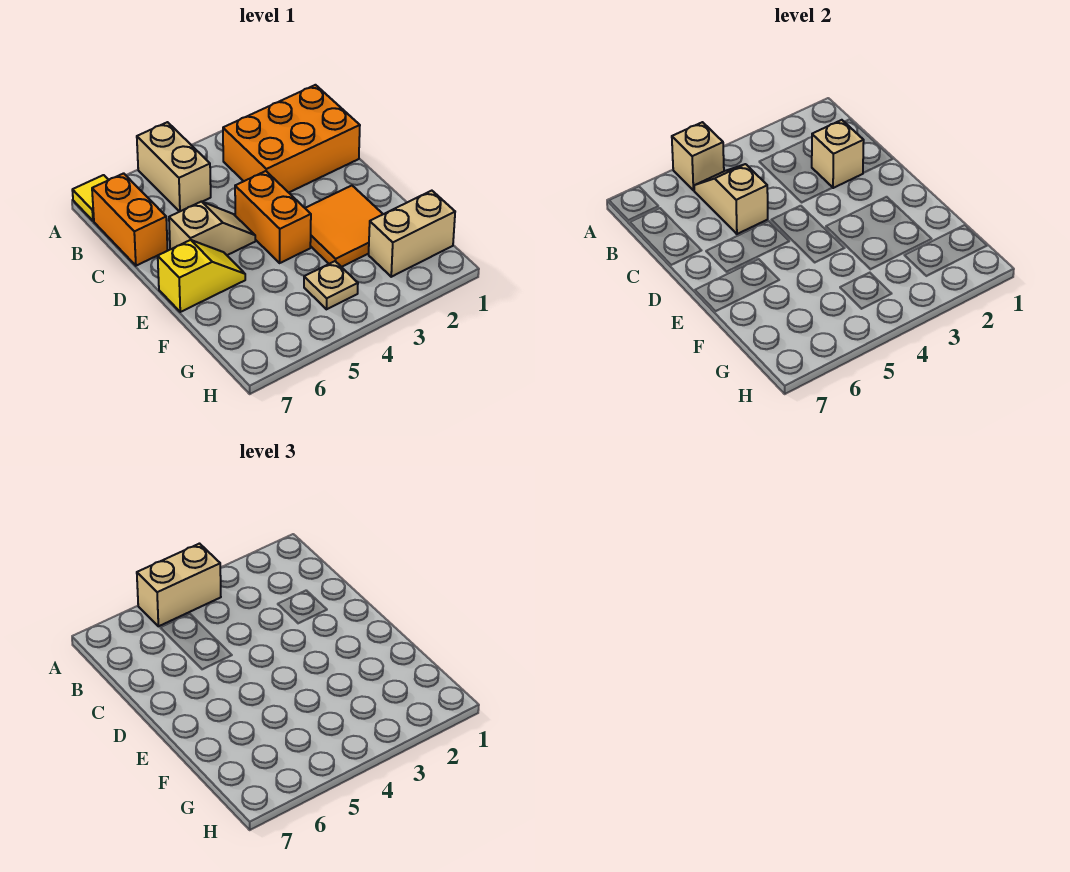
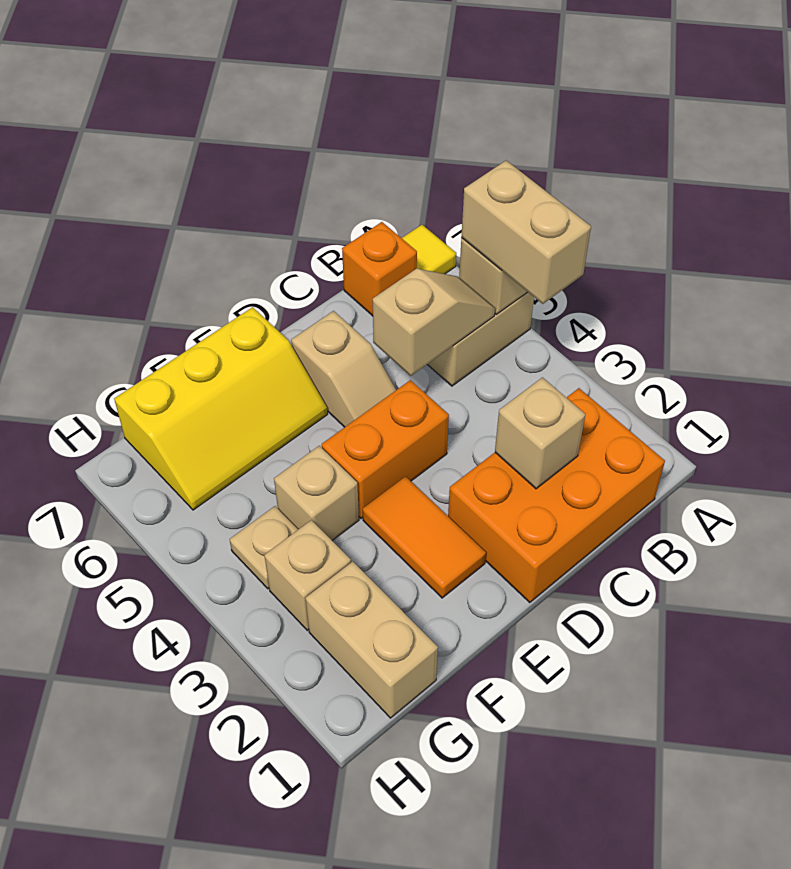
orange brick B1:C3 level 1 -> orange brick B1:D2 level 1
orange brick B7:C7 level 1 -> orange brick B7 level 1
orange tile E2:F3 level 1 -> orange tile E2:E3 level 1
yellow slope E6:E7 level 1 top 7 -> yellow slope E6:G7 level 1 top 7
none -> tan brick F4 level 1
none -> tan brick G3 level 1

